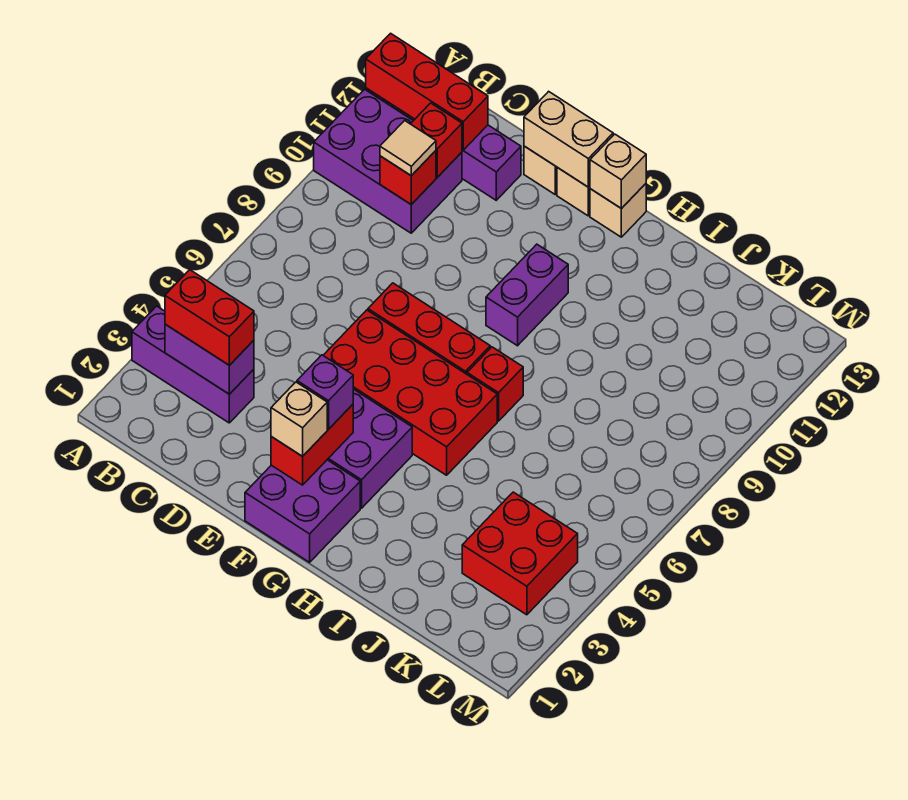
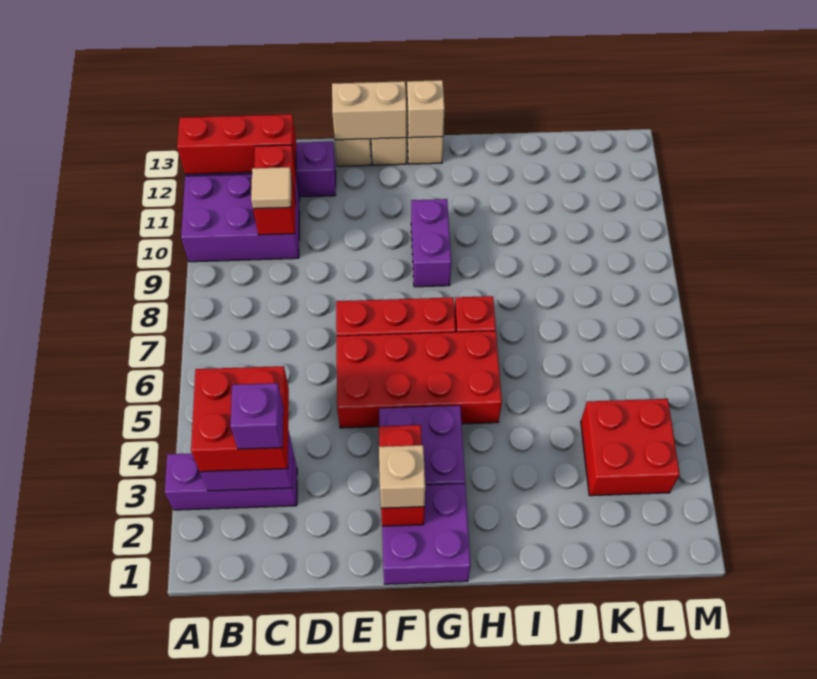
red brick B3:C3 level 3 -> red brick B3:C4 level 3
purple brick F3 level 3 -> purple brick C3 level 4

